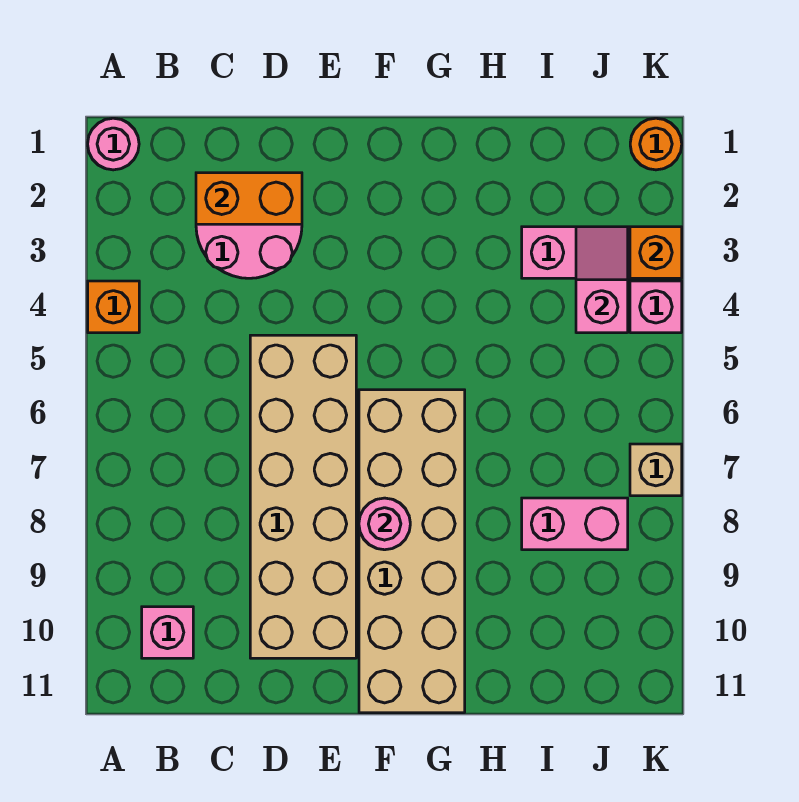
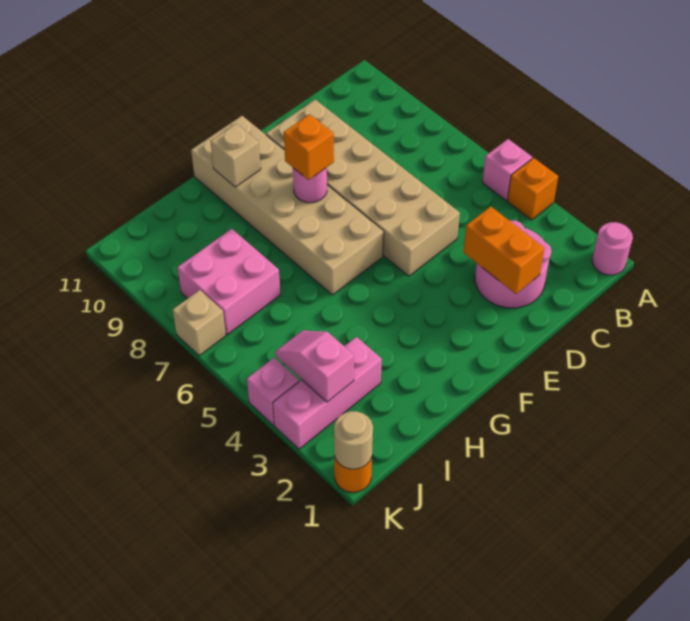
pink brick B10 level 1 -> pink brick A5 level 1
orange brick C2:D2 level 2 -> orange brick D2:D3 level 2
none -> tan brick G10 level 2
pink brick I8:J8 level 1 -> pink brick I7:J8 level 1
pink slope J3:J4 level 2 top 4 -> pink slope J3:J4 level 2 top 3
none -> tan round brick K1 level 2
orange brick K3 level 2 -> orange brick F8 level 3

